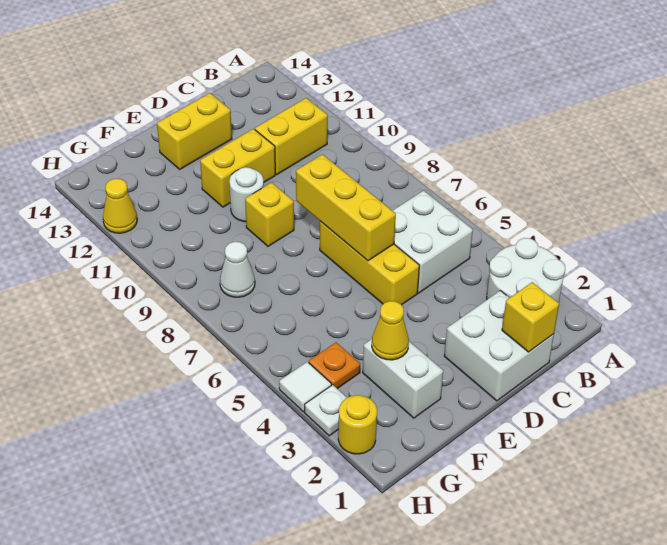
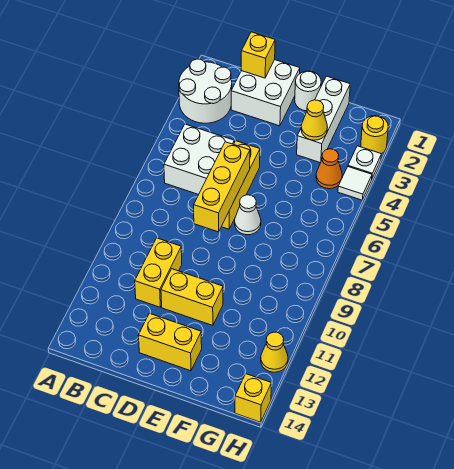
yellow brick B11:C11 level 1 -> yellow brick C10:C11 level 1
yellow brick E9 level 1 -> yellow brick H14 level 1
white round brick E10 level 1 -> white round brick E1 level 1
white brick F2:F3 level 1 -> white brick F1:F3 level 1
orange plate G4 level 1 -> orange cone G4 level 1
white cone G8 level 1 -> white cone E7 level 1

